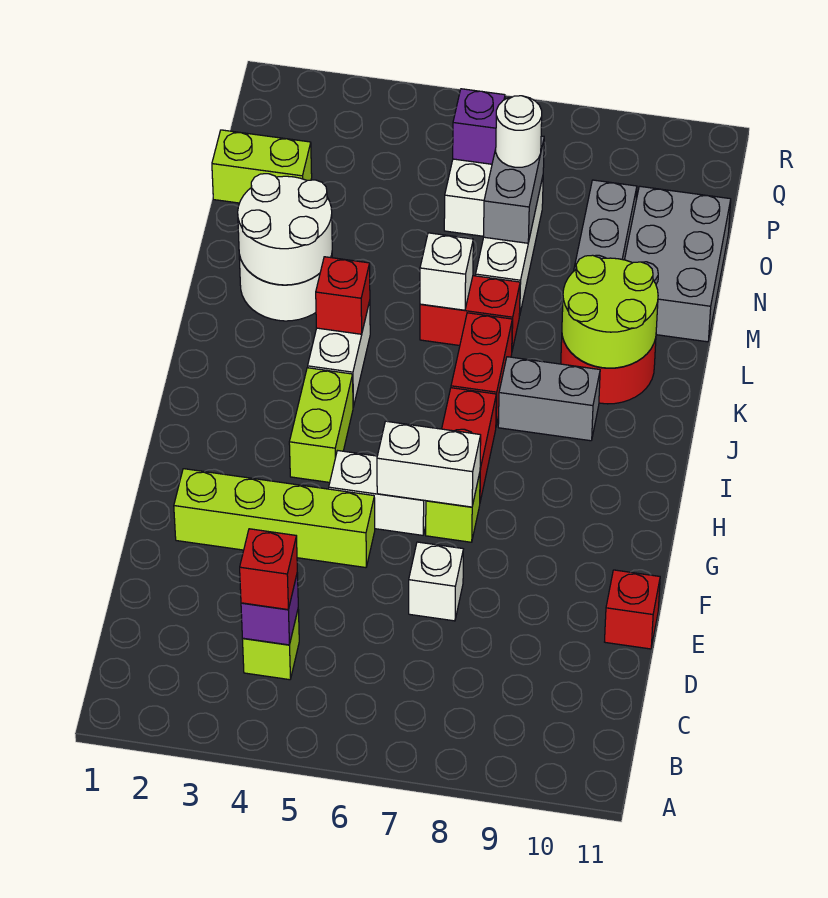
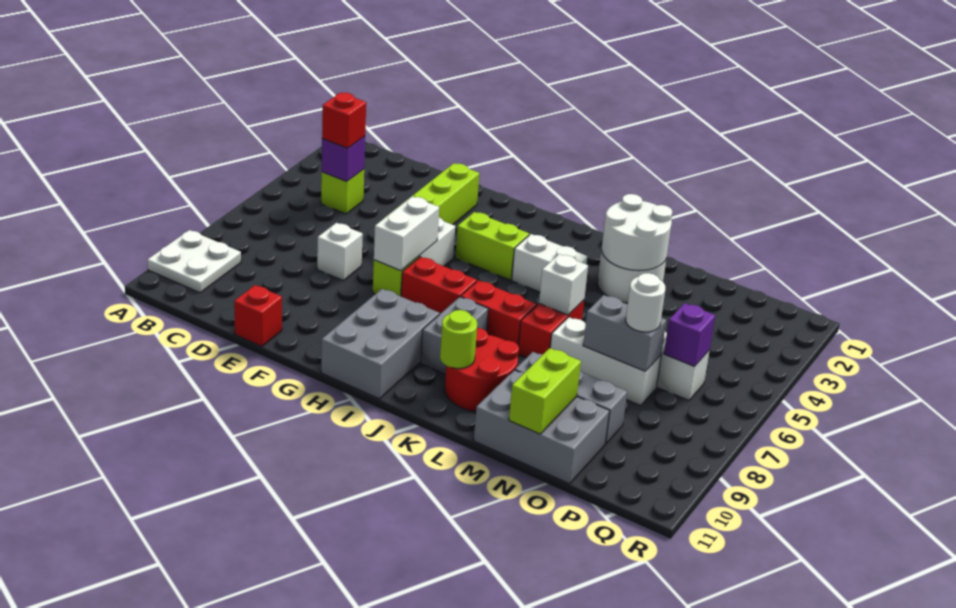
none -> white plate A9:B10 level 1
none -> grey brick H9:I11 level 1
red brick K4 level 2 -> none
lime round brick K9:L10 level 2 -> lime round brick K10 level 2
lime brick O1:O2 level 1 -> lime brick N10:N11 level 2

